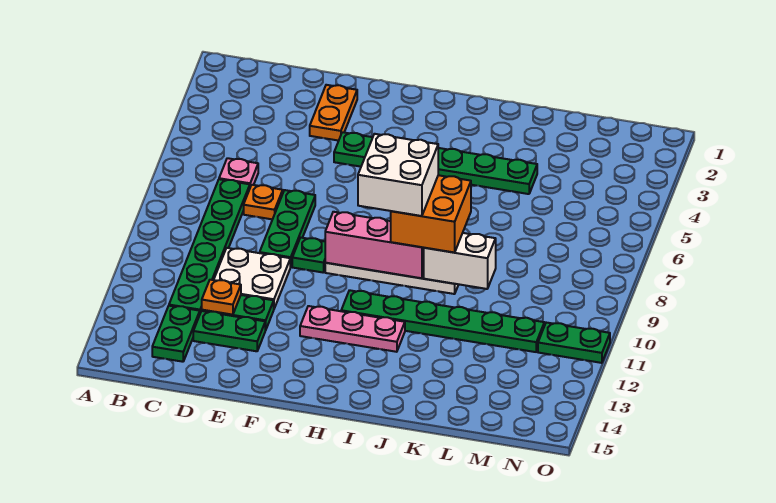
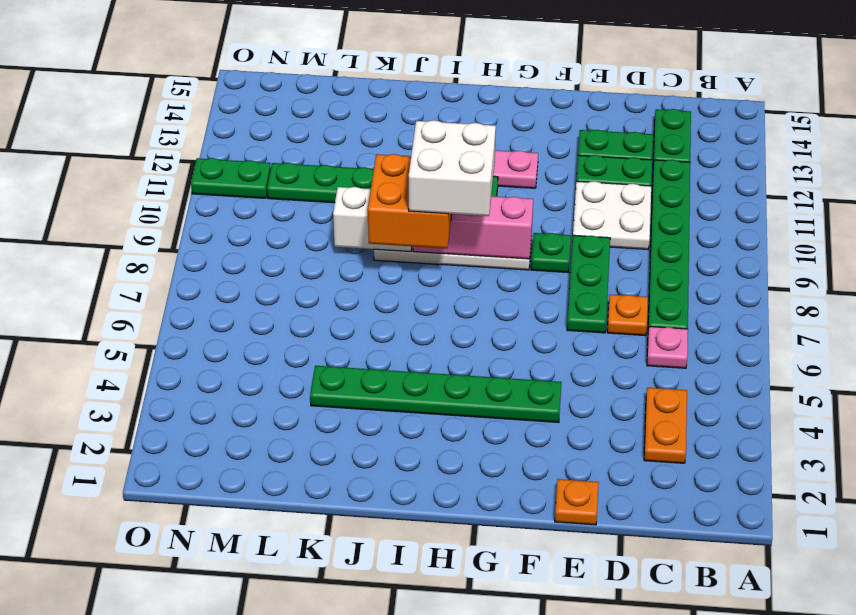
orange plate D12 level 2 -> orange plate E1 level 1
orange plate E2:E3 level 1 -> orange plate C3:C4 level 1

